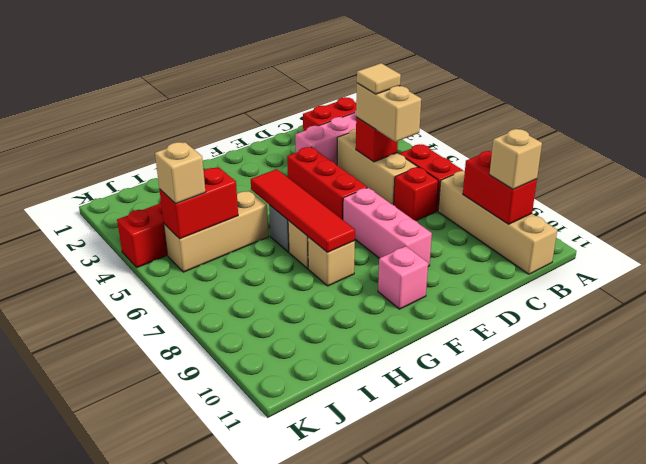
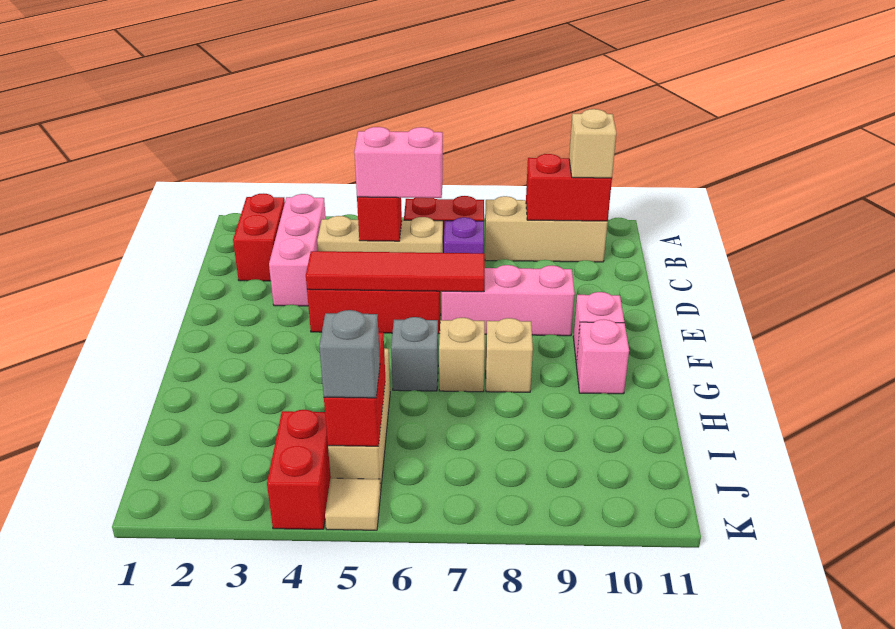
tan brick B8:B11 level 1 -> tan brick B8:B10 level 1
tan brick C5:C6 level 3 -> pink brick C5:C6 level 3
tan tile C5 level 4 -> tan tile K5 level 1
red brick C7 level 1 -> purple brick C7 level 1
red tile G5:G8 level 2 -> red tile E4:E7 level 2
none -> pink brick G10 level 1
tan brick J5 level 3 -> grey brick J5 level 3

